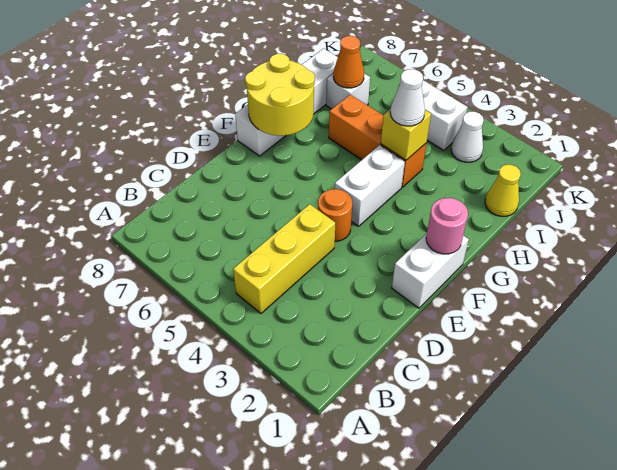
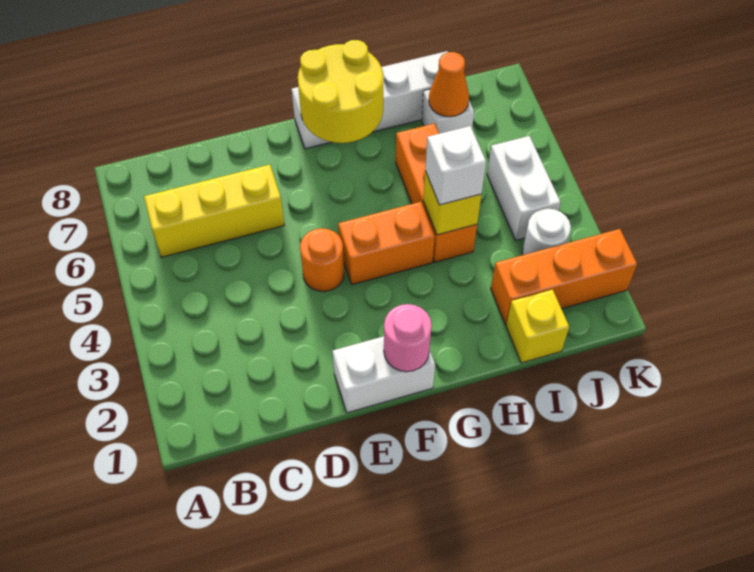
yellow brick B4:D4 level 1 -> yellow brick B6:D6 level 1
white brick F4:G4 level 1 -> orange brick F4:G4 level 1
white cone H4 level 3 -> white brick H4 level 3
yellow cone I1 level 1 -> yellow brick I1 level 1
none -> orange brick I2:K2 level 1
white cone J3 level 1 -> white round brick J3 level 1

